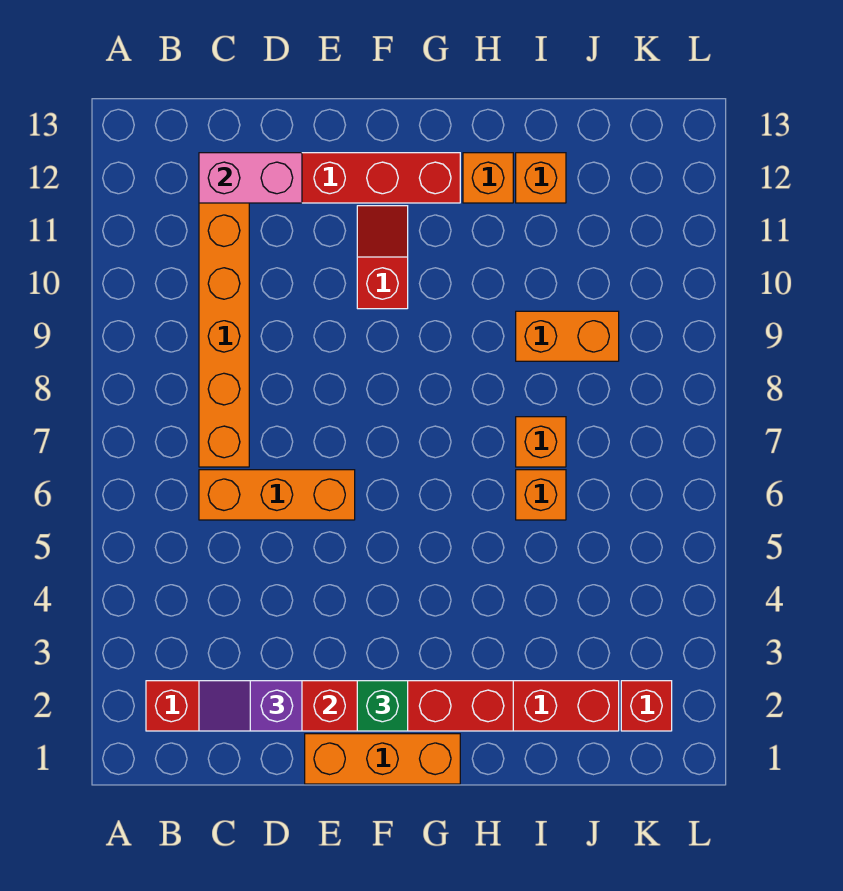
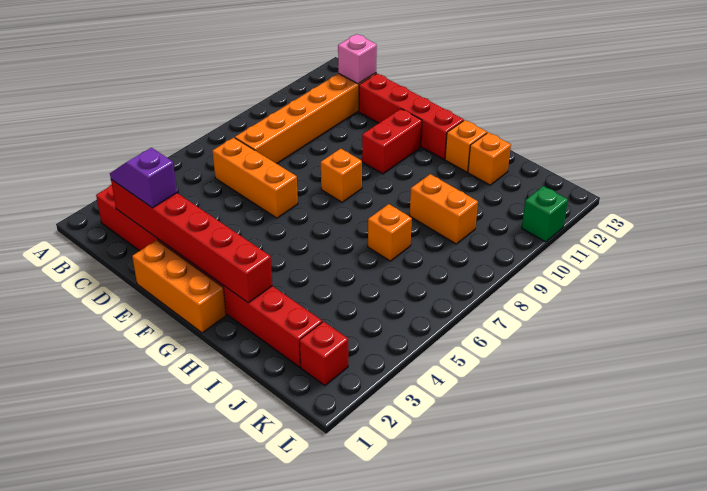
pink brick C12:D12 level 2 -> pink brick C12 level 2
green brick F2 level 3 -> green brick L11 level 1
red slope F10:F11 level 1 top 10 -> red brick F10:F11 level 1
orange brick I6 level 1 -> orange brick F8 level 1

